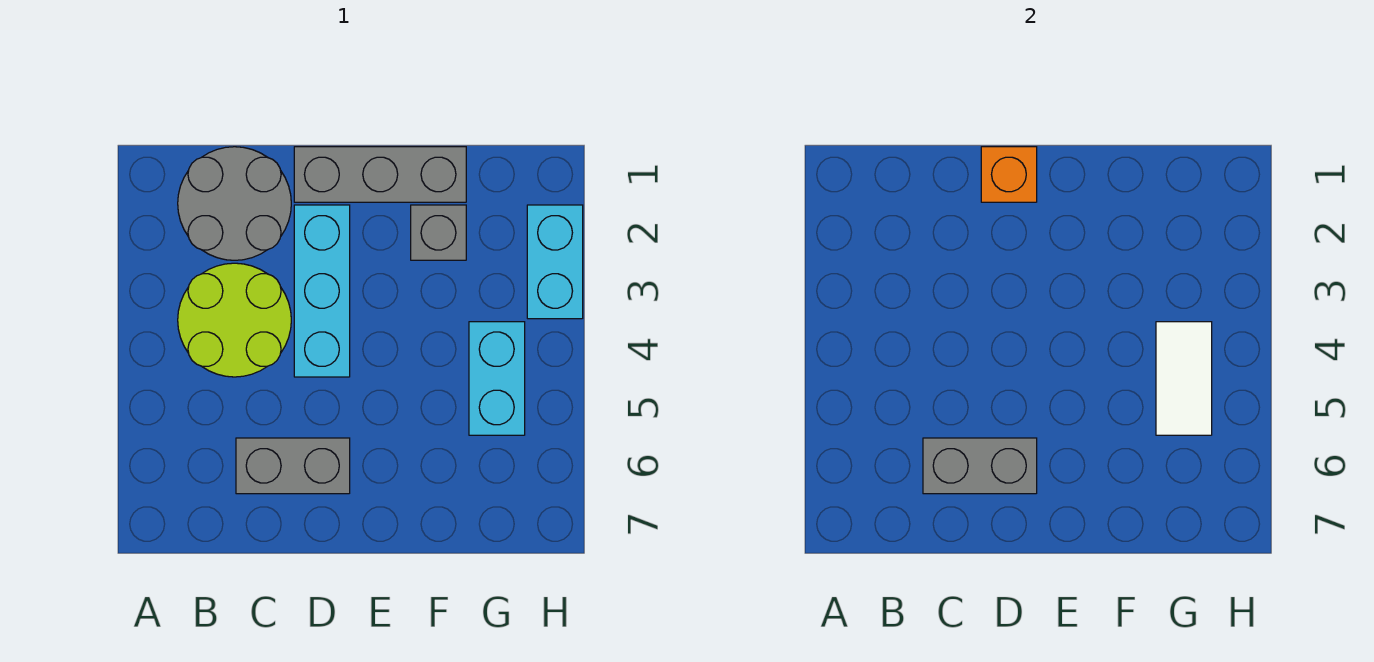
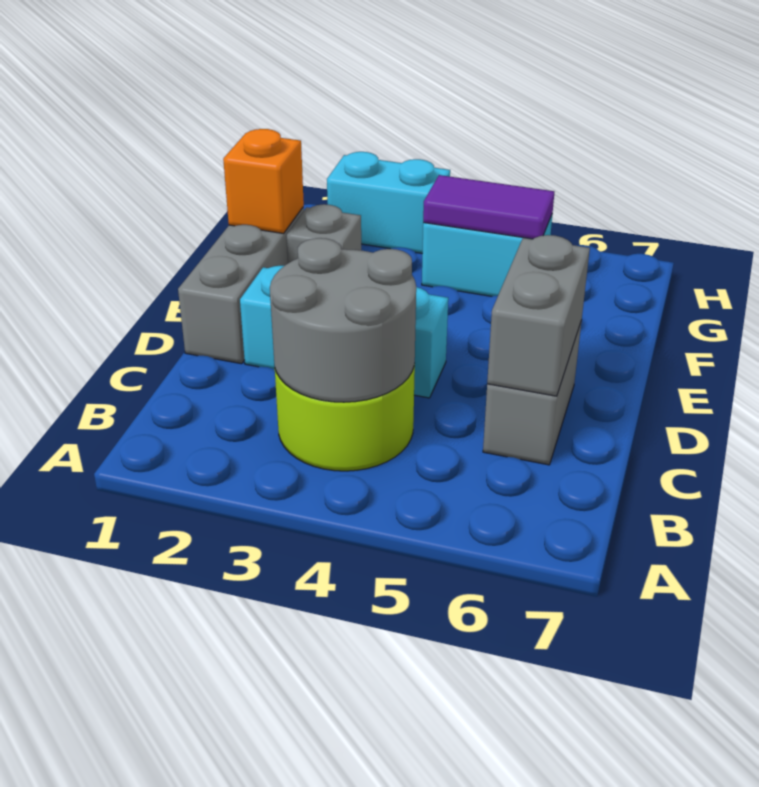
grey round brick B1:C2 level 1 -> grey round brick B3:C4 level 2
orange brick D1 level 2 -> orange brick F1 level 2
white tile G4:G5 level 2 -> purple tile G4:G5 level 2

